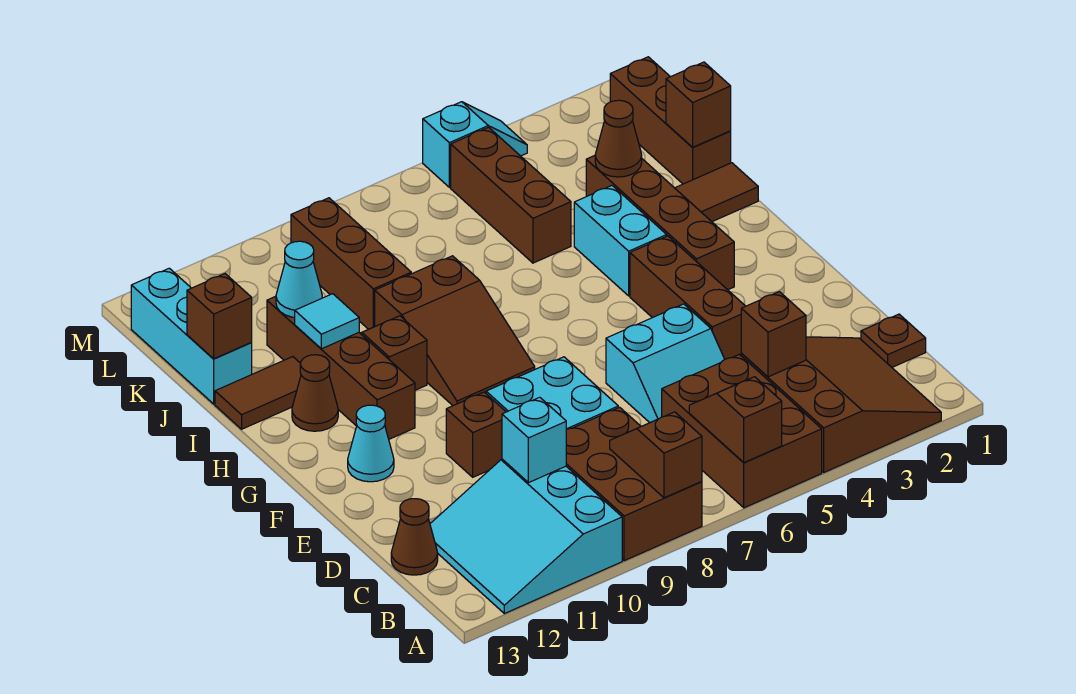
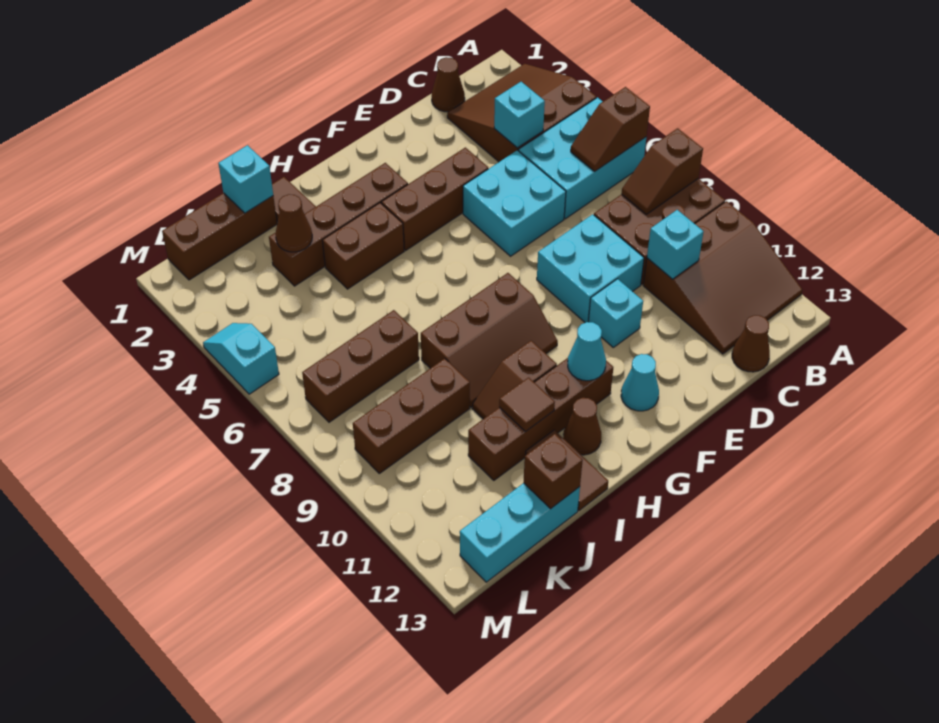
brown brick A5:C6 level 1 -> cyan brick A5:C6 level 1
cyan slope A10:C12 level 1 top 10 -> brown slope A10:C12 level 1 top 10
brown plate C1 level 1 -> brown cone C1 level 1
brown brick C4 level 2 -> cyan brick C4 level 2
cyan slope D5:E6 level 1 top E -> cyan brick D5:E6 level 1
brown brick E10 level 1 -> cyan brick E10 level 1
brown slope G8:I9 level 1 top I -> brown slope G8:I9 level 1 top 8
cyan brick H4:I4 level 1 -> brown brick H4:I4 level 1
cyan tile I11 level 2 -> brown tile I11 level 2
brown brick J1 level 2 -> cyan brick J1 level 2
brown brick J5:L5 level 1 -> brown brick J7:L7 level 1
cyan cone J11 level 2 -> cyan cone G11 level 2

